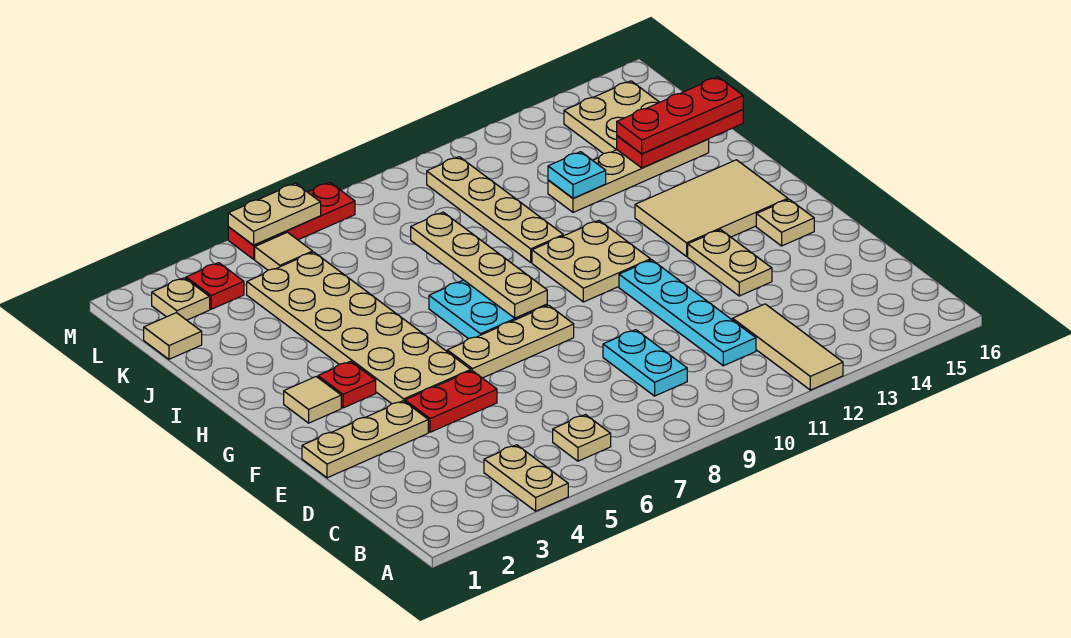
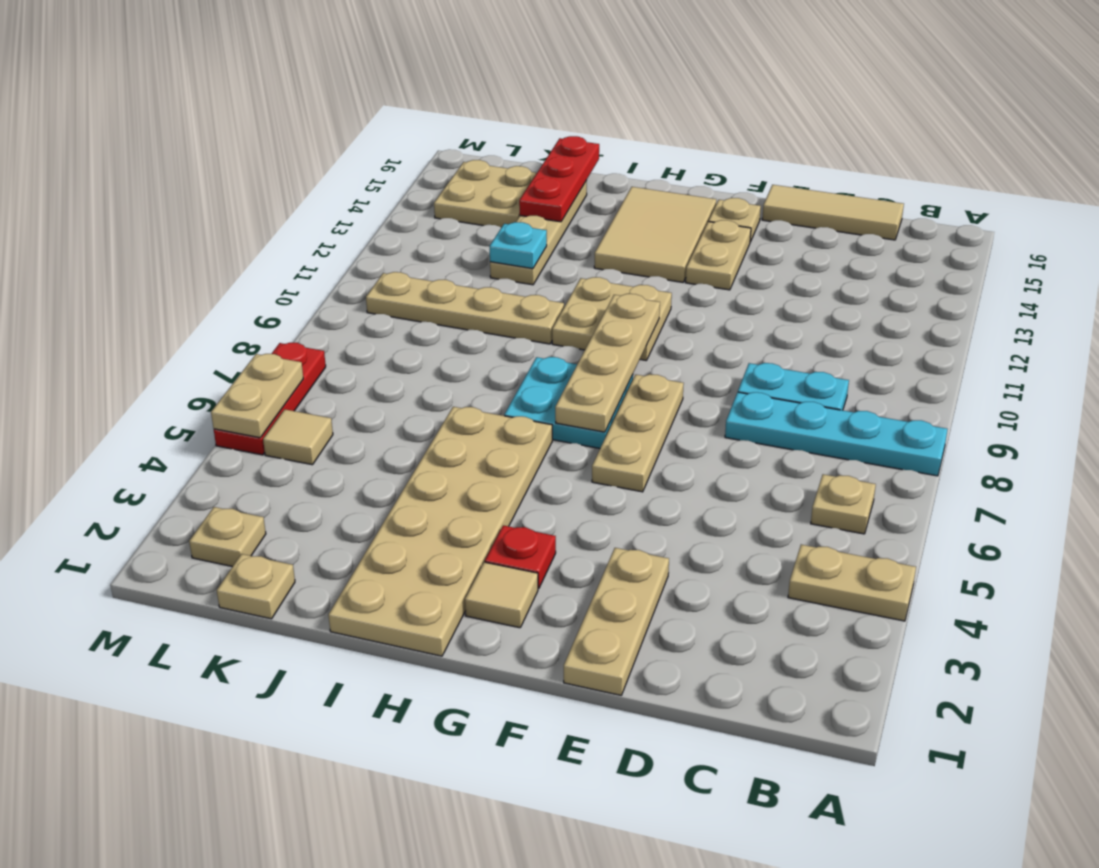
tan tile A12:C12 level 1 -> tan tile C16:E16 level 1
cyan plate C11:F11 level 1 -> cyan plate A8:D8 level 1
red plate E4:E5 level 1 -> none
tan plate E13:F13 level 1 -> tan plate F13:F14 level 1
tan plate F4:K5 level 1 -> tan plate H1:I6 level 1
tan plate G8:J8 level 2 -> tan plate G7:G10 level 2
red plate J14:J16 level 3 -> none
tan tile K1 level 1 -> tan plate K1 level 1
red plate L3 level 1 -> none

